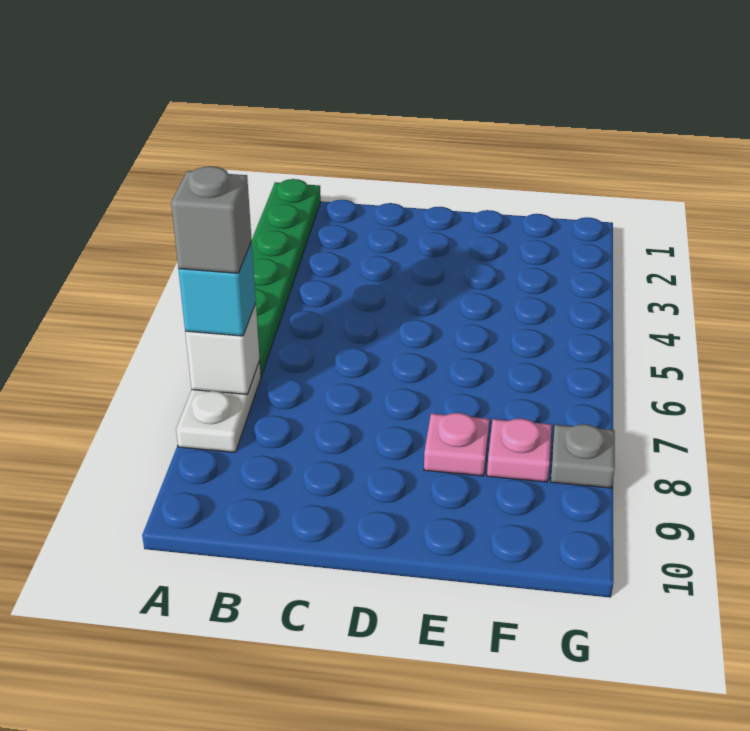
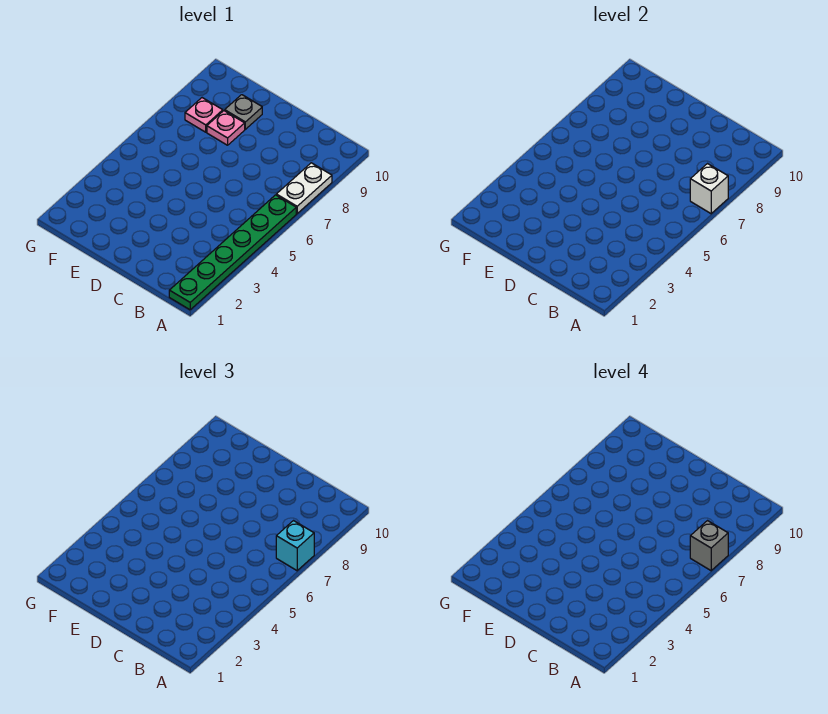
grey plate G8 level 1 -> grey plate E9 level 1

